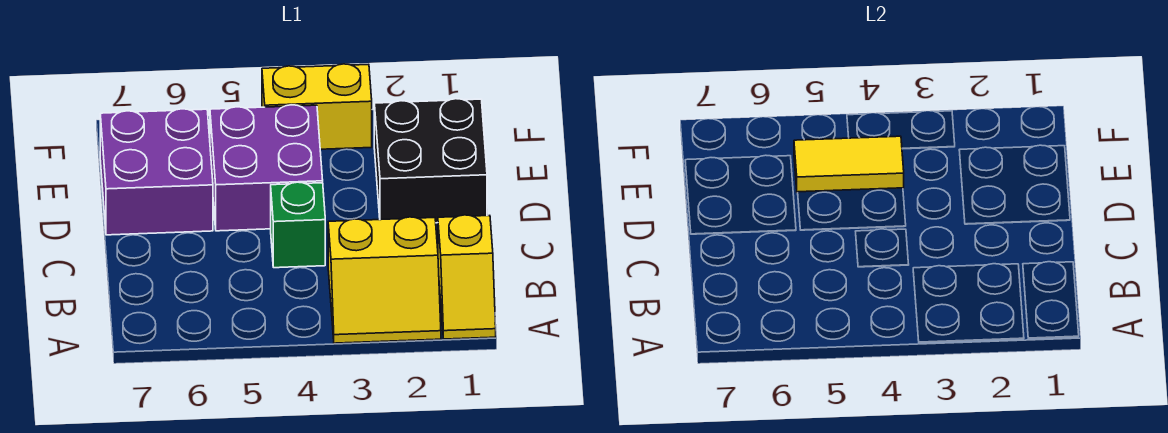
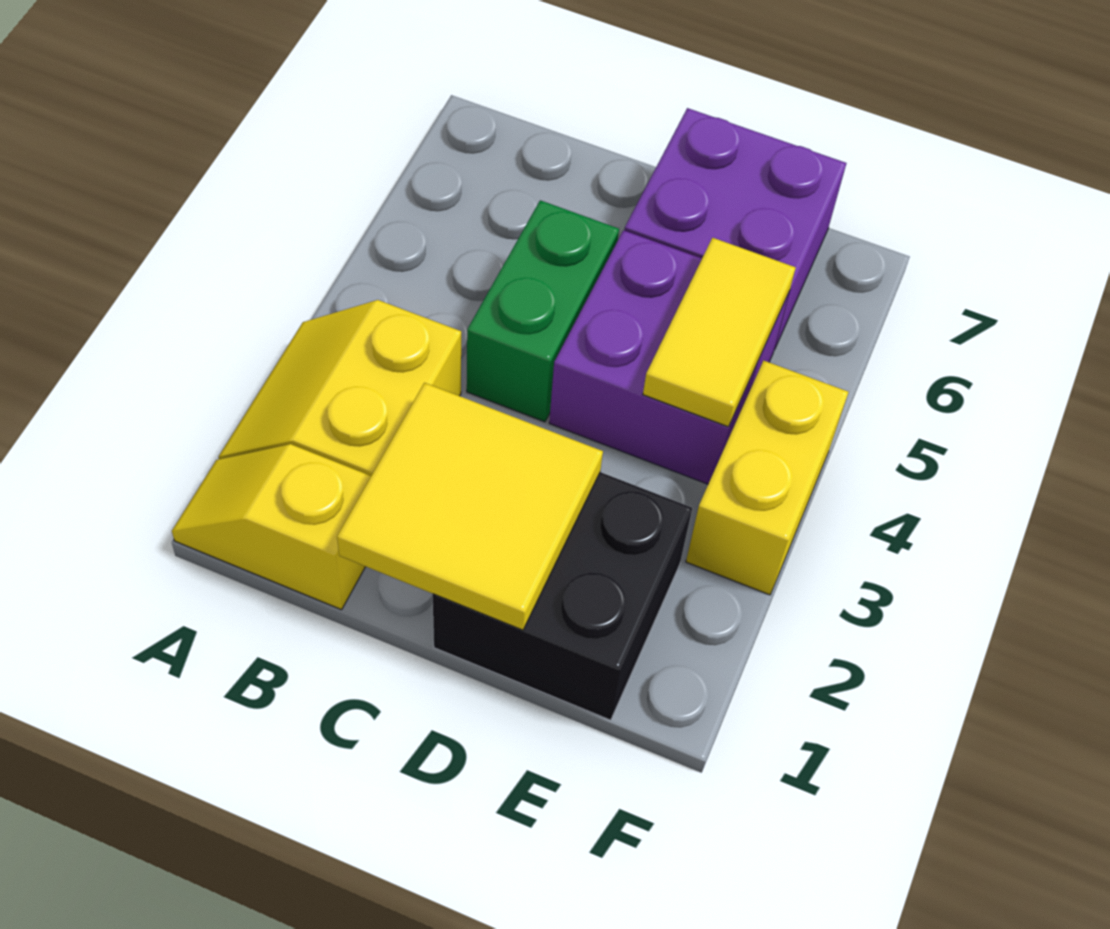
none -> yellow tile C1:D2 level 2
green brick C4 level 1 -> green brick C4:C5 level 1

